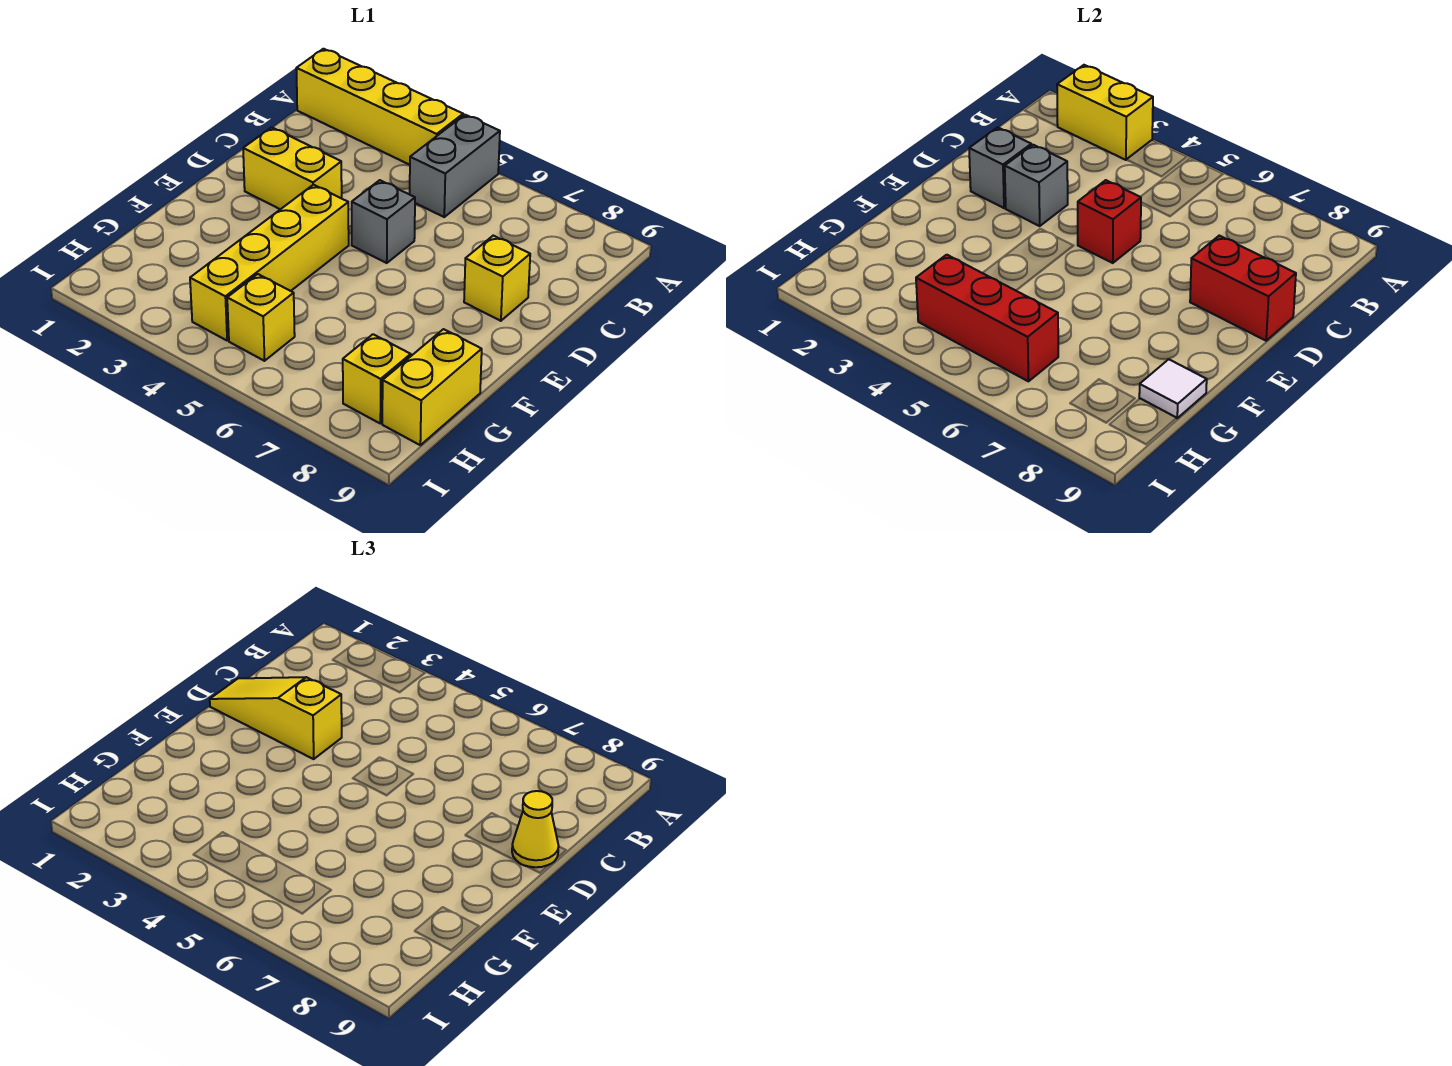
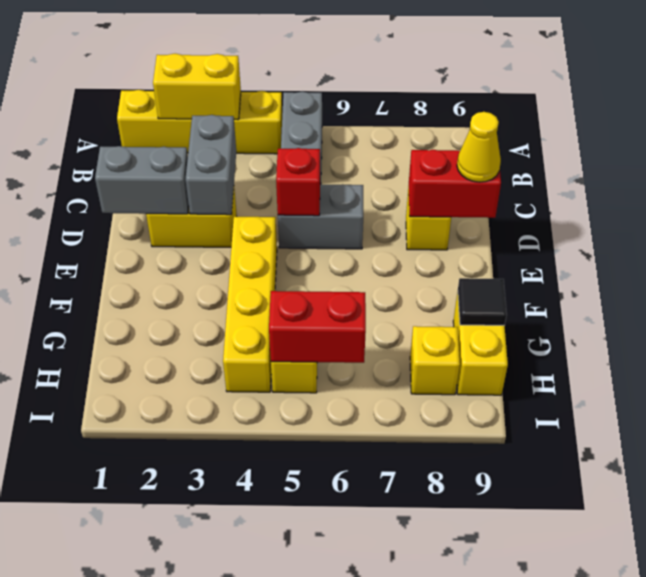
yellow slope D1:D3 level 3 top 3 -> none
grey brick D2 level 2 -> grey brick D1:D2 level 2
grey brick D3 level 2 -> grey brick C3:D3 level 2
grey brick D5 level 1 -> grey brick D5:D6 level 1
white tile G9 level 2 -> black tile G9 level 2
red brick H4:H6 level 2 -> red brick H5:H6 level 2

